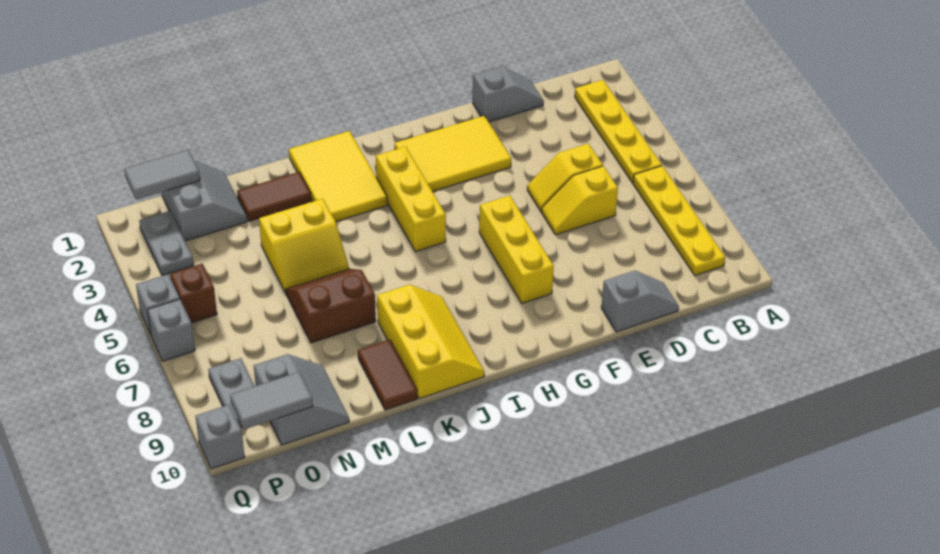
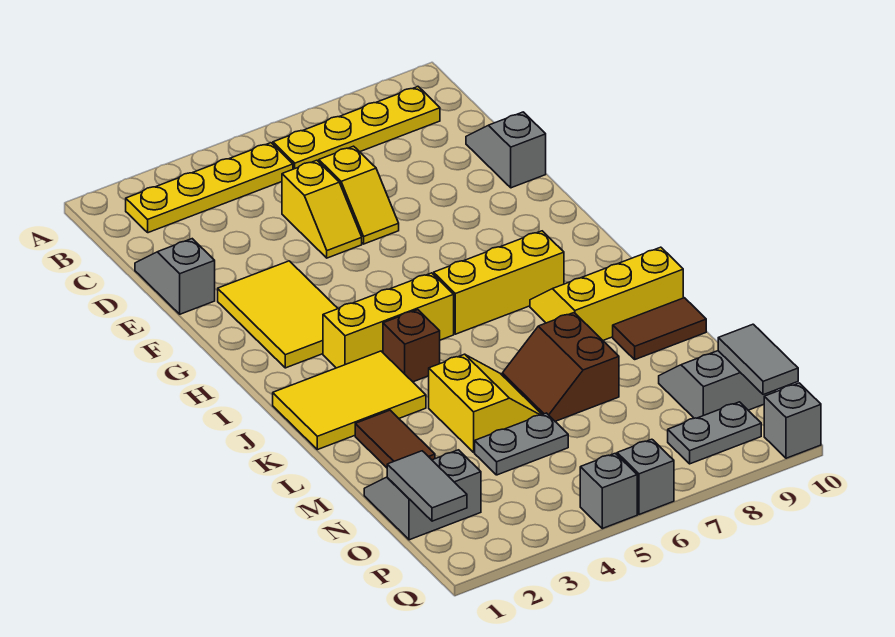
yellow brick G6:G8 level 1 -> yellow brick I6:I8 level 1
grey plate P2:P3 level 1 -> grey plate N4:N5 level 1
brown brick P5 level 1 -> brown brick J4 level 1

